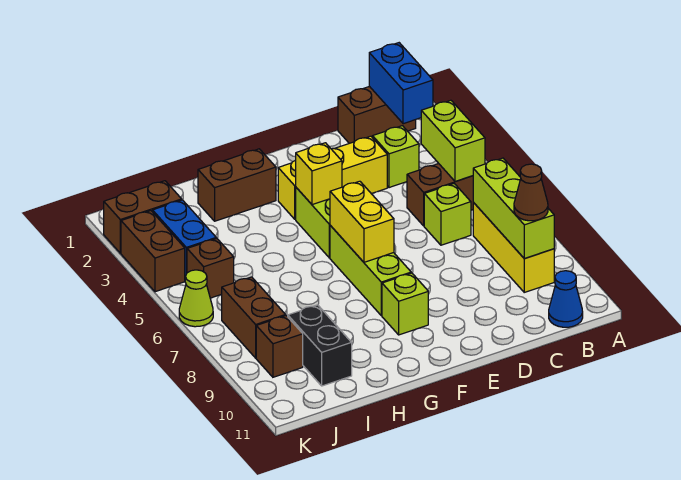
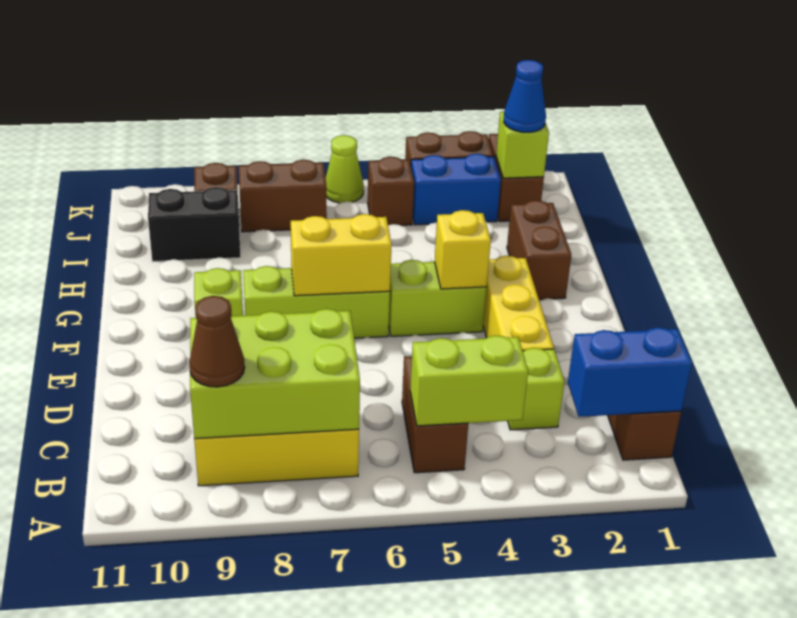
lime brick B7:B9 level 2 -> lime brick B7:C9 level 2
blue cone B11 level 1 -> blue cone J2 level 3
lime brick C6 level 1 -> lime brick J2 level 2

